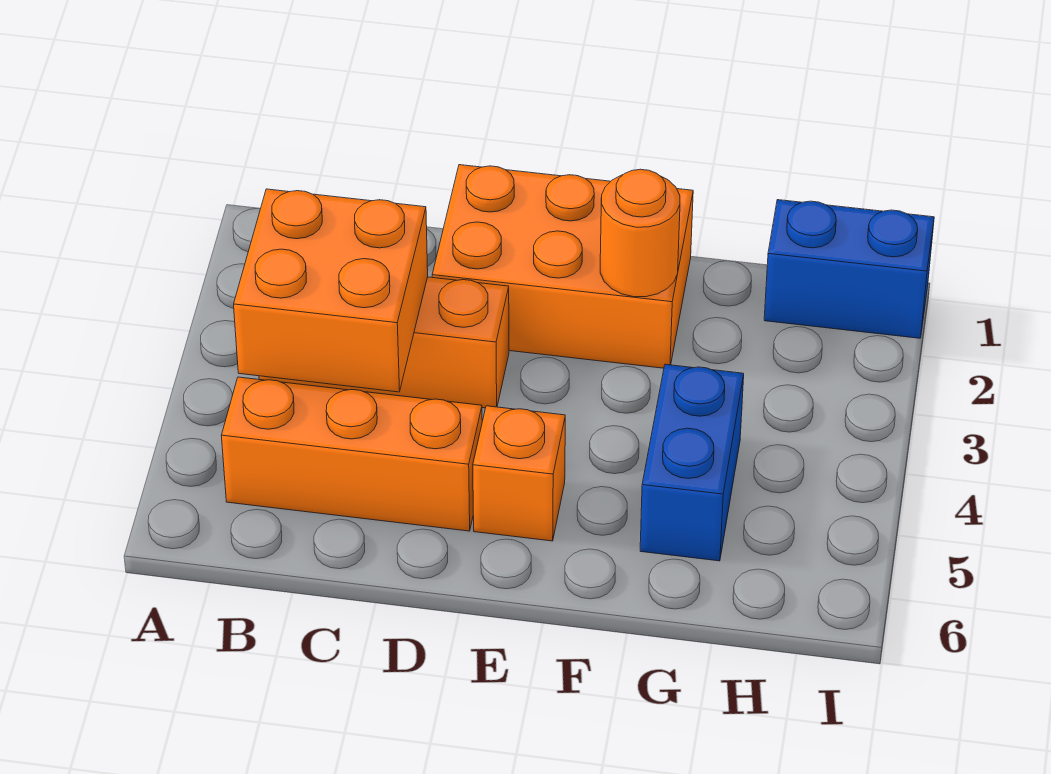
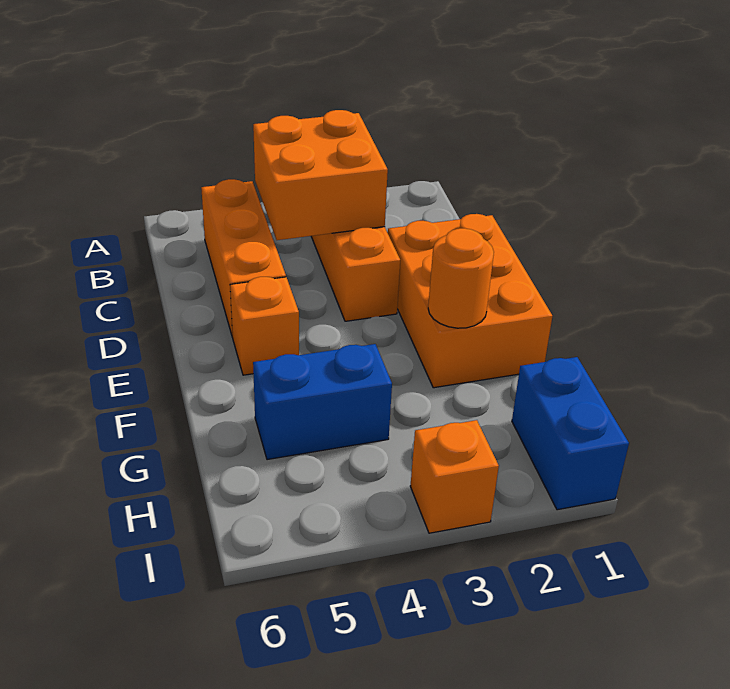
none -> orange brick I3 level 1

